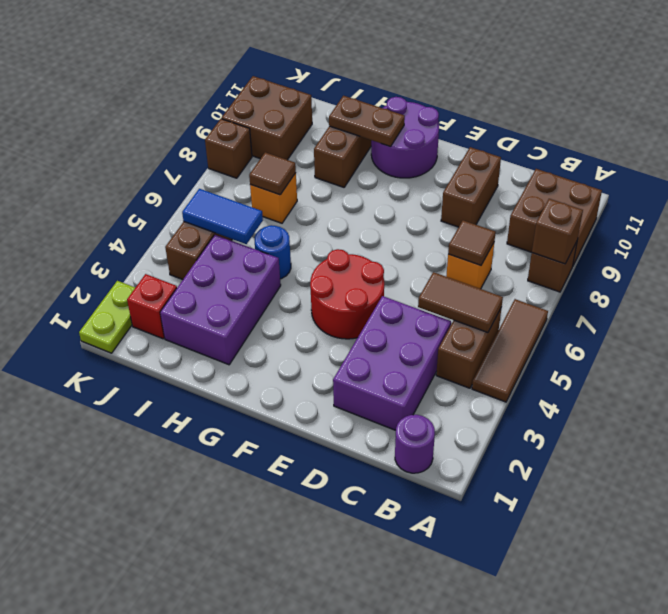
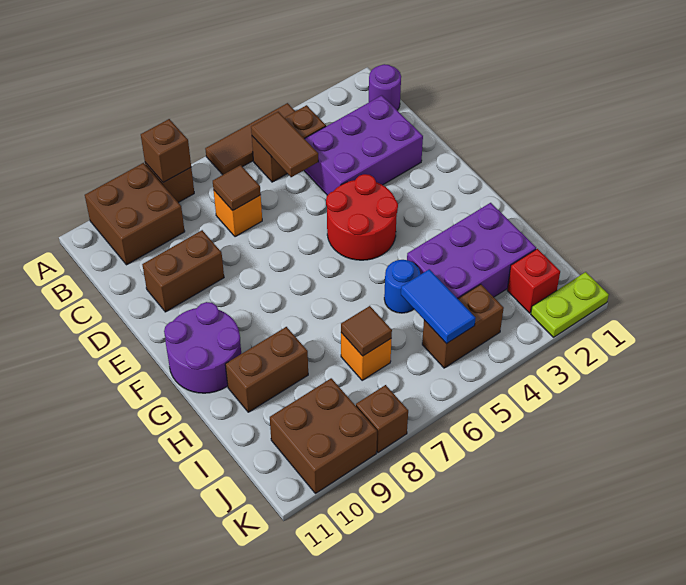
brown plate G10:H10 level 2 -> none

